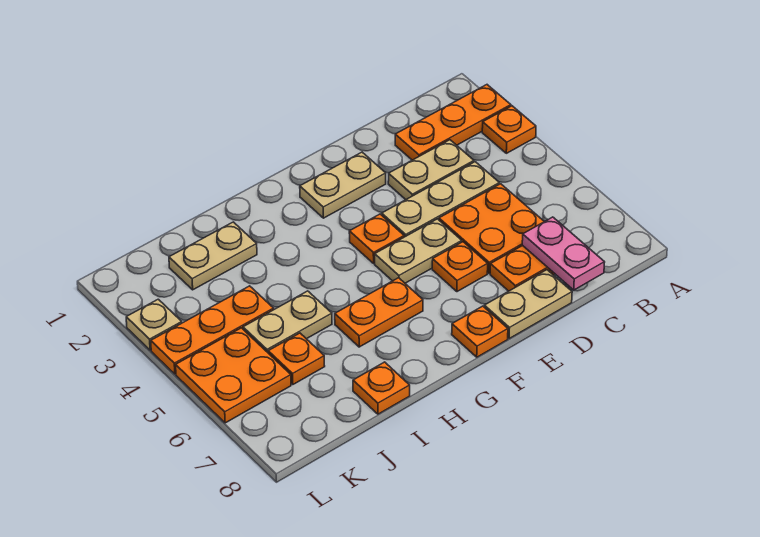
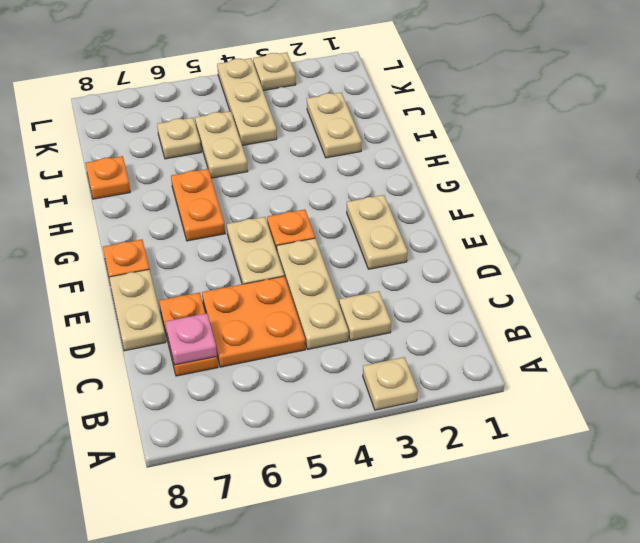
orange plate A2:C2 level 1 -> none
orange plate A3 level 1 -> tan plate A3 level 1
tan plate C3:D3 level 1 -> tan plate C3 level 1
pink plate C7:C8 level 2 -> pink plate C7 level 2
orange plate E6 level 1 -> none
orange plate J4:L4 level 1 -> tan plate J4:L4 level 1
orange plate J6 level 1 -> tan plate J6 level 1
orange plate K5:L6 level 1 -> none

